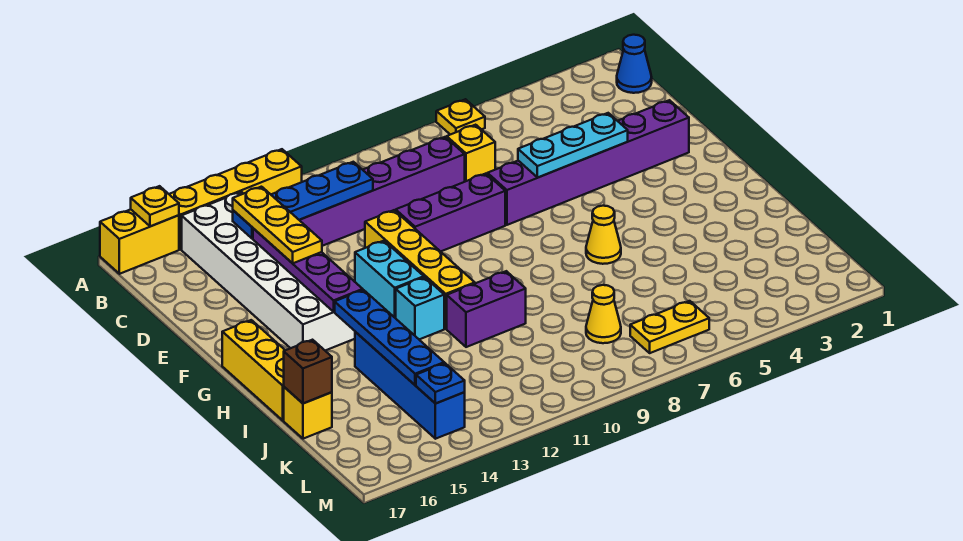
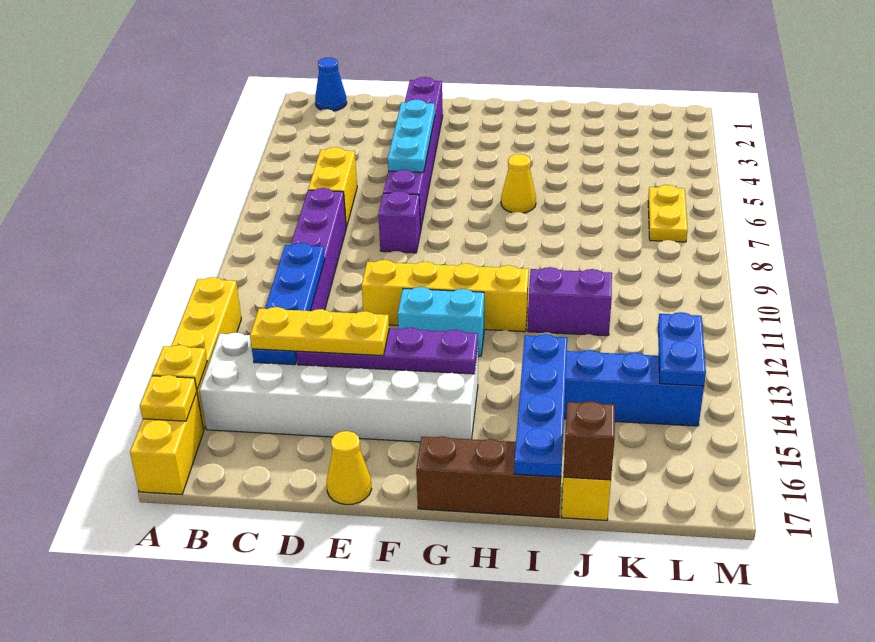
yellow plate A6 level 1 -> yellow plate A15 level 2
yellow brick C7 level 1 -> yellow brick C6:C7 level 1
purple brick E8:E10 level 1 -> purple brick E8 level 1
yellow brick G17:I17 level 1 -> brown brick G17:I17 level 1
cyan brick H12 level 1 -> none
blue plate H14:K14 level 2 -> blue plate I14:I17 level 2
purple brick I10:I11 level 1 -> purple brick I11:J11 level 1
yellow cone K8 level 1 -> yellow cone E17 level 1
blue plate L14 level 2 -> blue plate L13:L14 level 2

